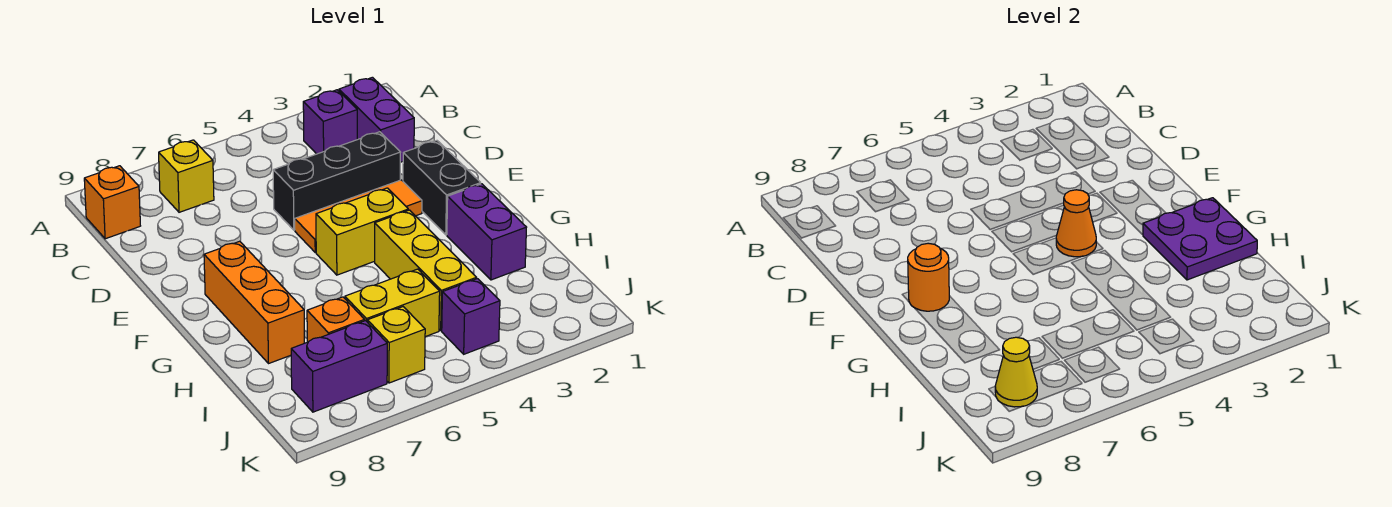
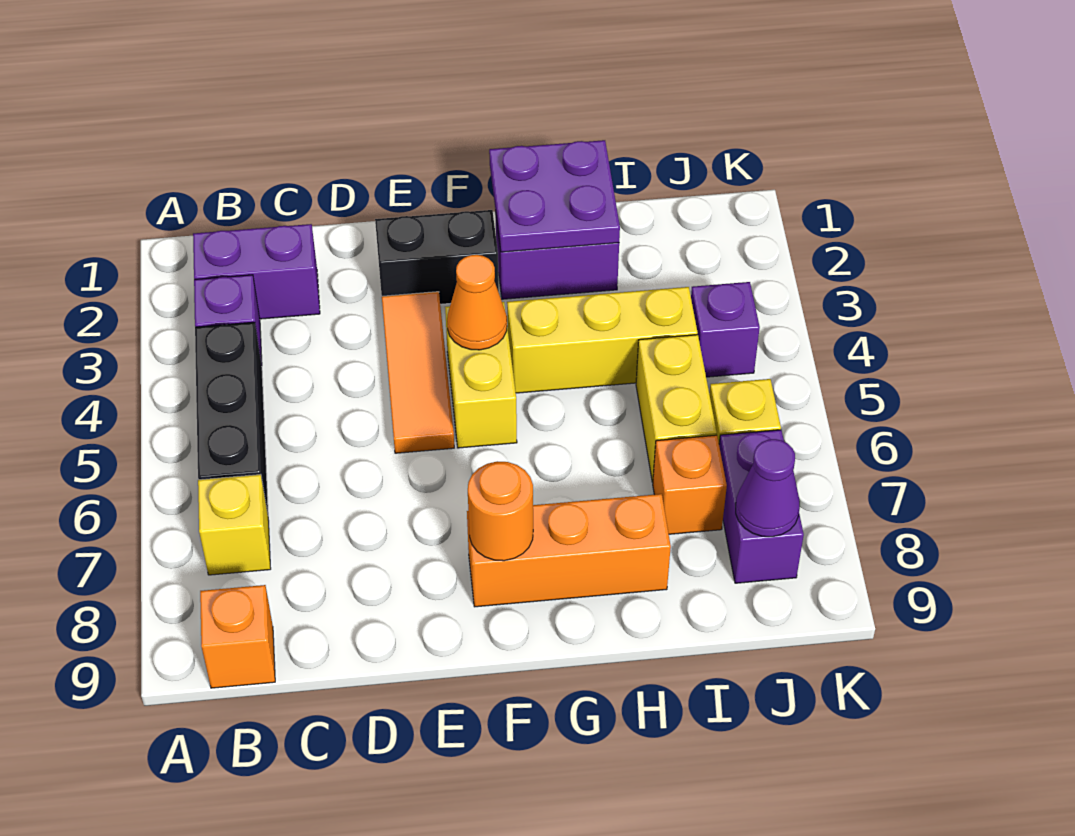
black brick D3:D5 level 1 -> black brick B4:B6 level 1
yellow cone J8 level 2 -> purple cone J8 level 2

